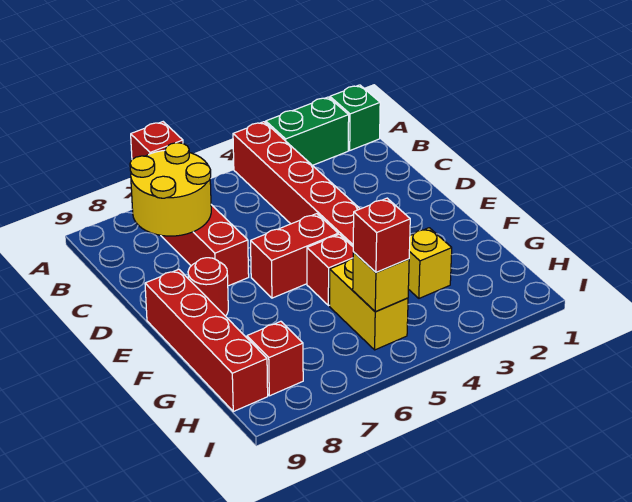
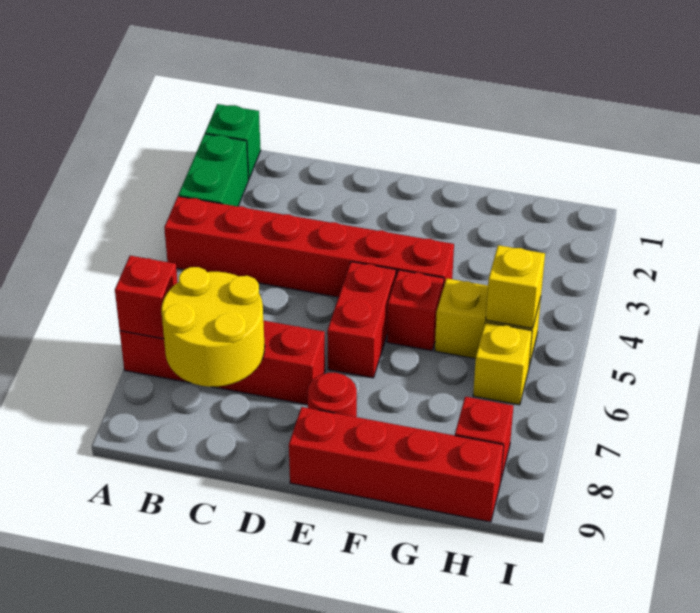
yellow brick G3 level 1 -> yellow brick H6 level 1
red brick H5 level 3 -> none

